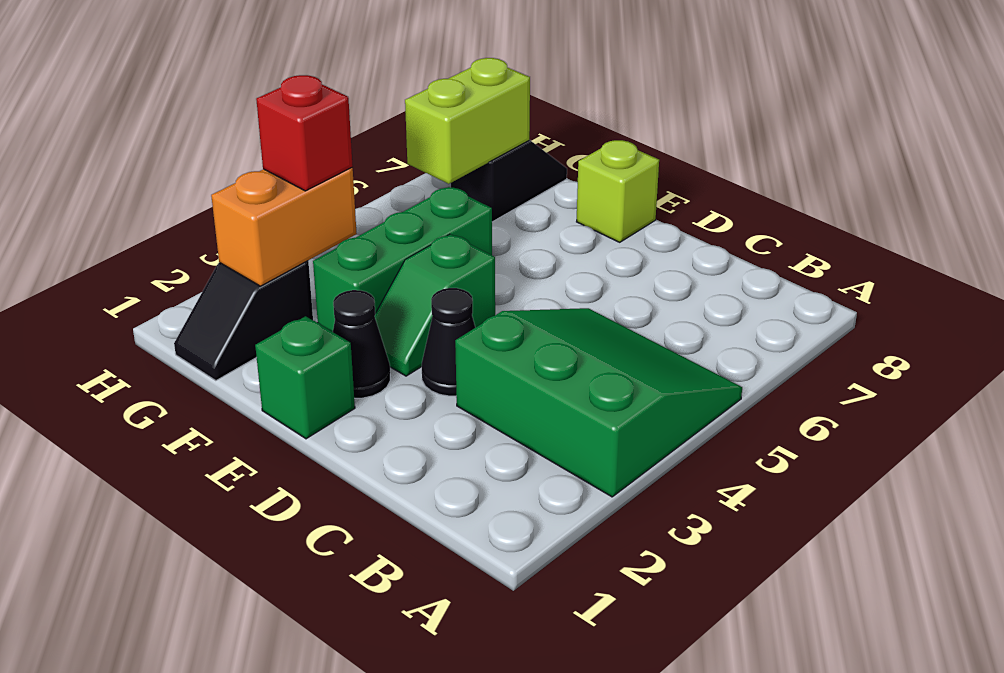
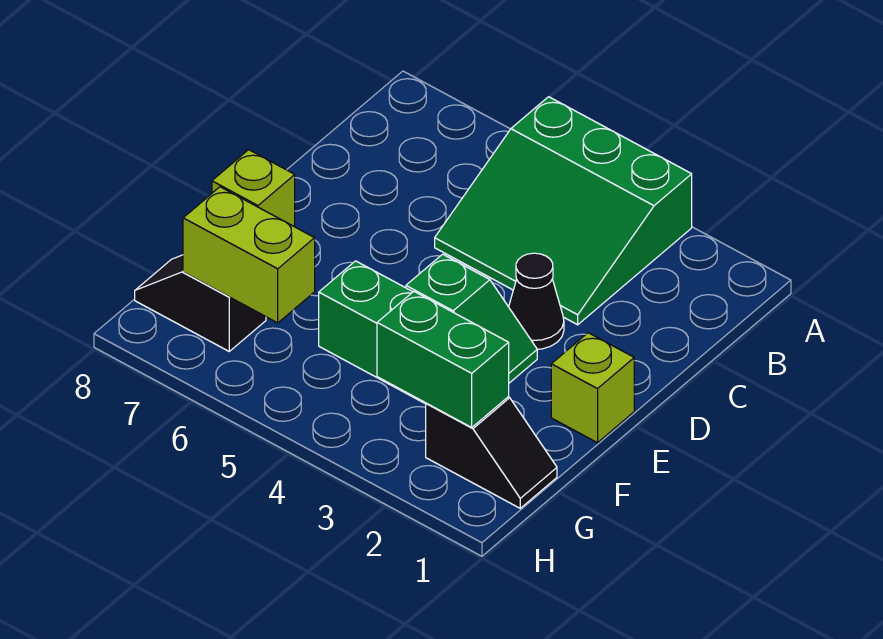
green slope A3:C5 level 1 top 3 -> green slope A3:C5 level 1 top A
green brick E1 level 1 -> lime brick E1 level 1
black cone E2 level 1 -> none
orange brick G2:G3 level 2 -> green brick G2:G3 level 2
red brick G3 level 3 -> none

